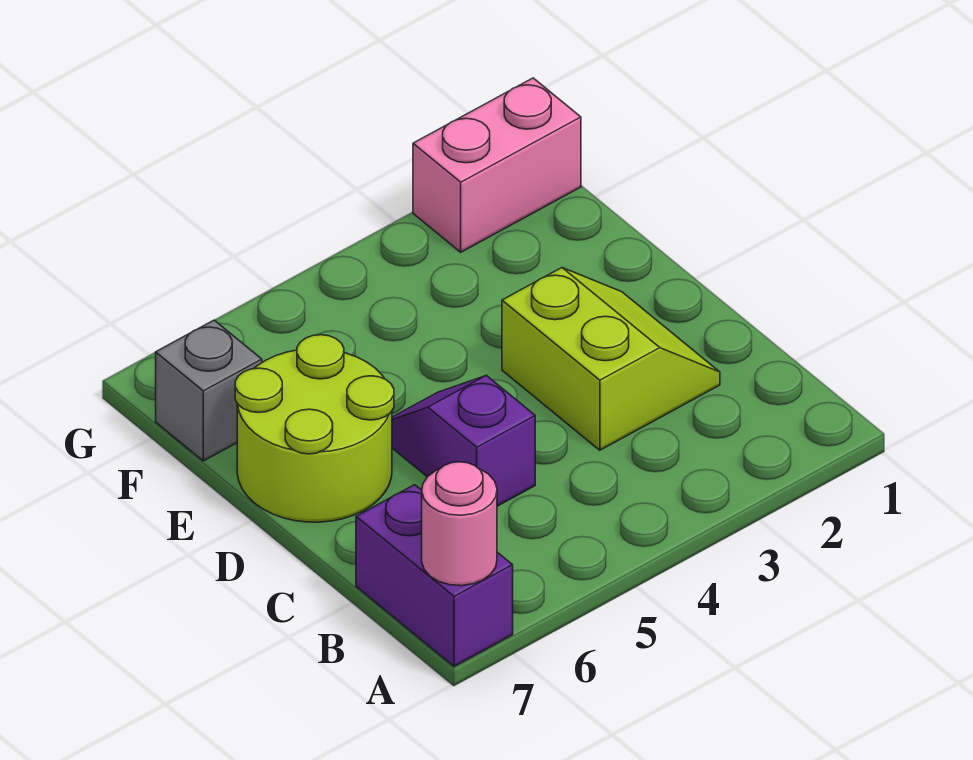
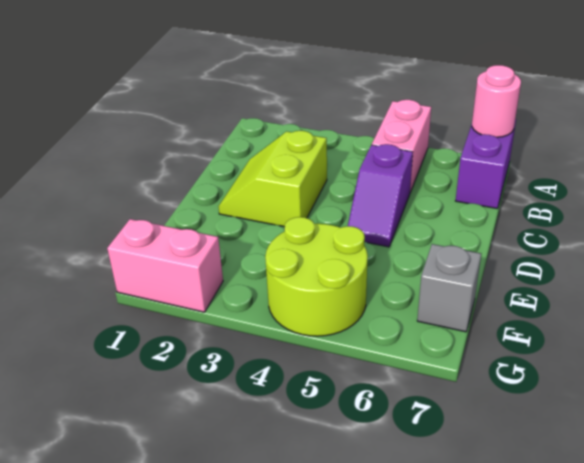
none -> pink brick A5:B5 level 1
lime round brick D6:E7 level 1 -> lime round brick F4:G5 level 1

